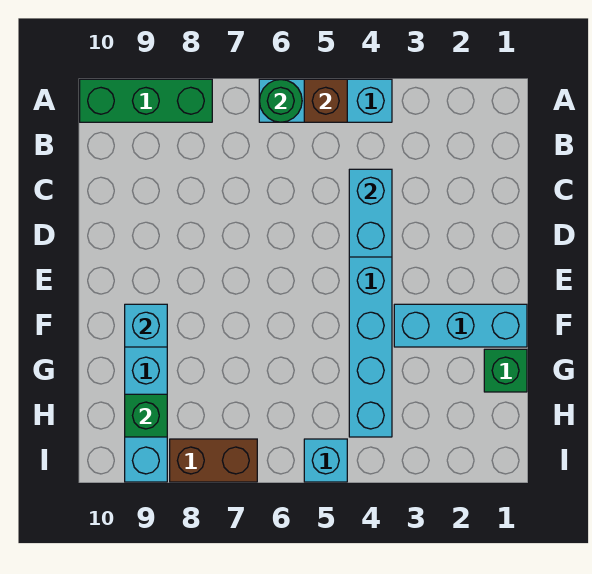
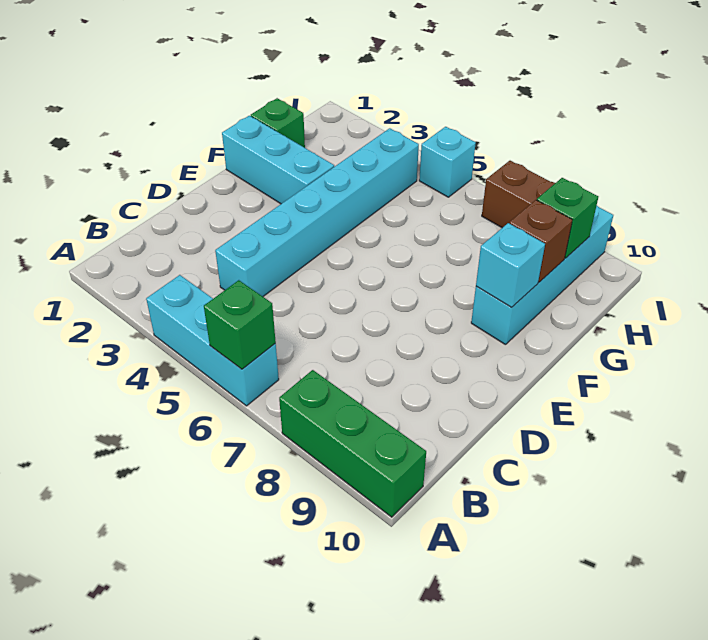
brown brick A5 level 2 -> brown brick G9 level 2
green round brick A6 level 2 -> green brick A6 level 2
cyan brick C4:D4 level 2 -> none

